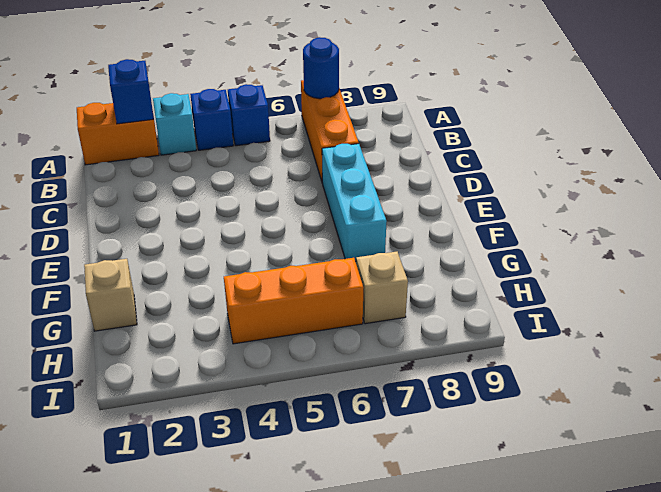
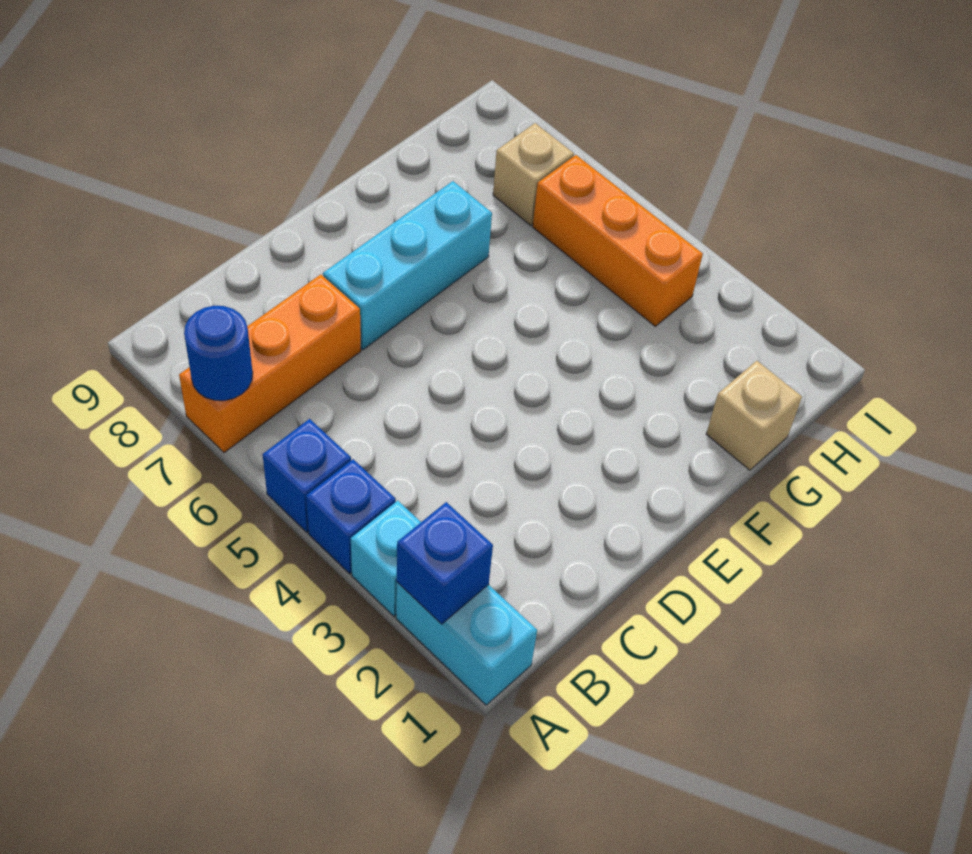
orange brick A1:A2 level 1 -> cyan brick A1:A2 level 1

